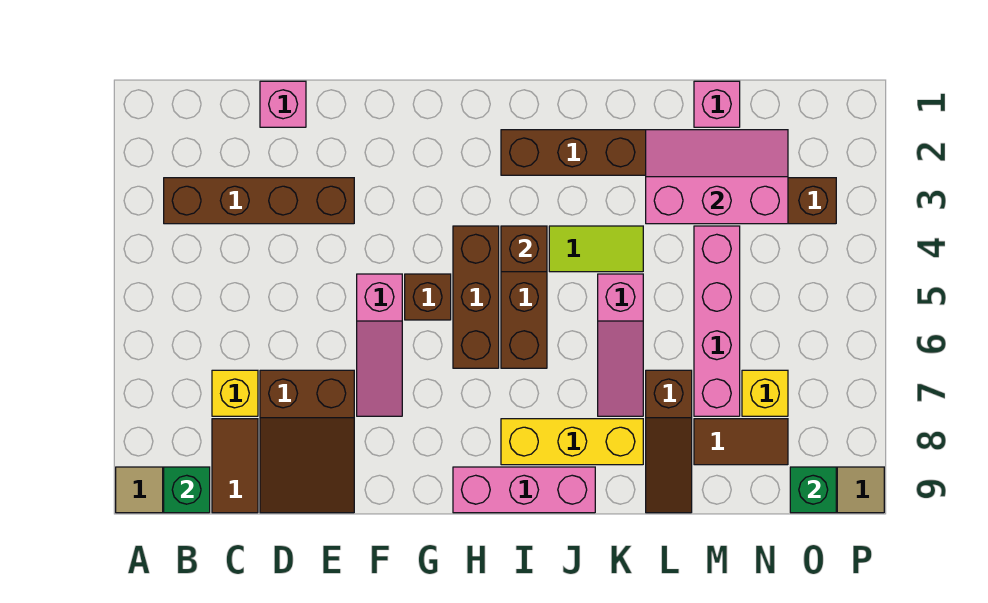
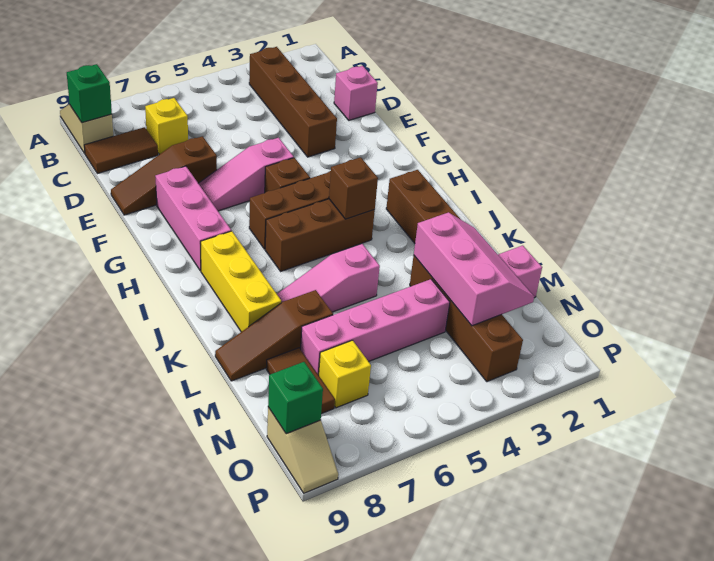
brown slope D7:E9 level 1 top 7 -> brown slope E7:E9 level 1 top 7
pink brick H9:J9 level 1 -> pink brick F8:H8 level 1
lime tile J4:K4 level 1 -> none

